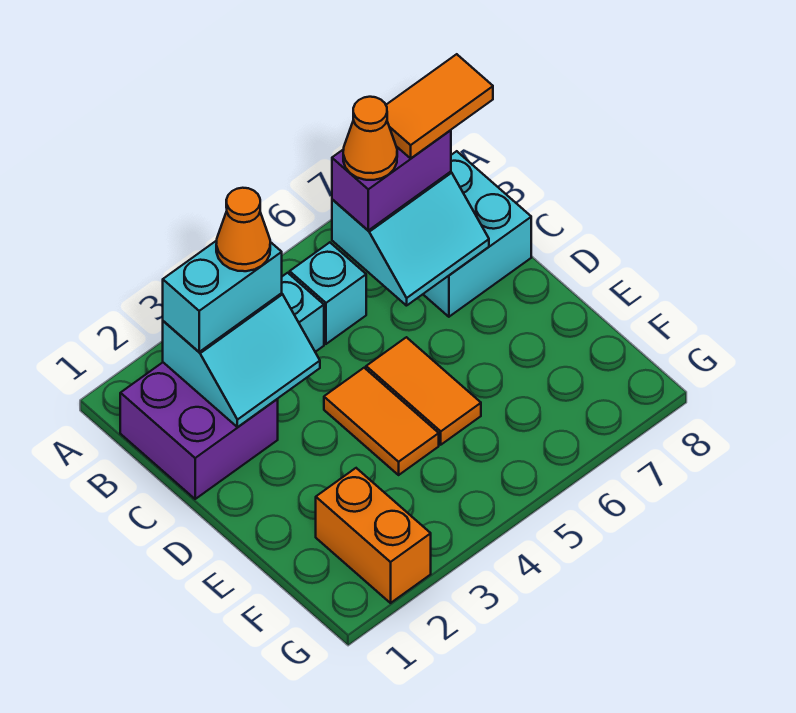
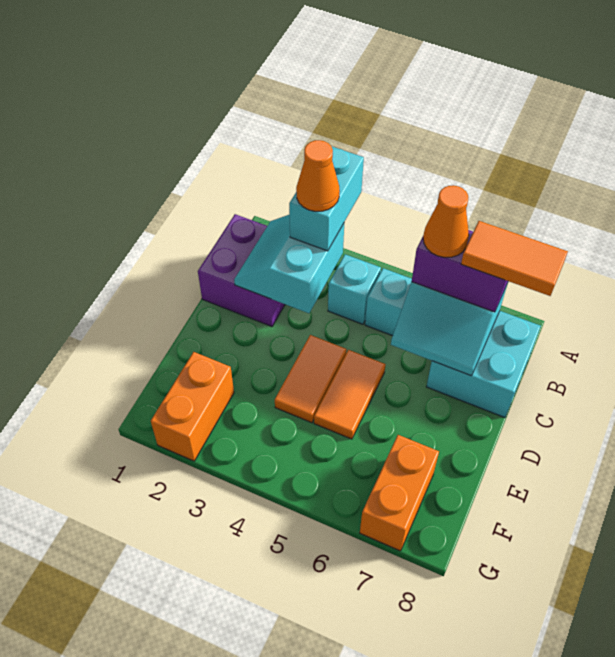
cyan slope B2:C3 level 2 top B -> cyan slope B2:C3 level 2 top 3
cyan brick B2:B3 level 3 -> cyan brick A3:B3 level 3
none -> orange brick F7:G7 level 1

